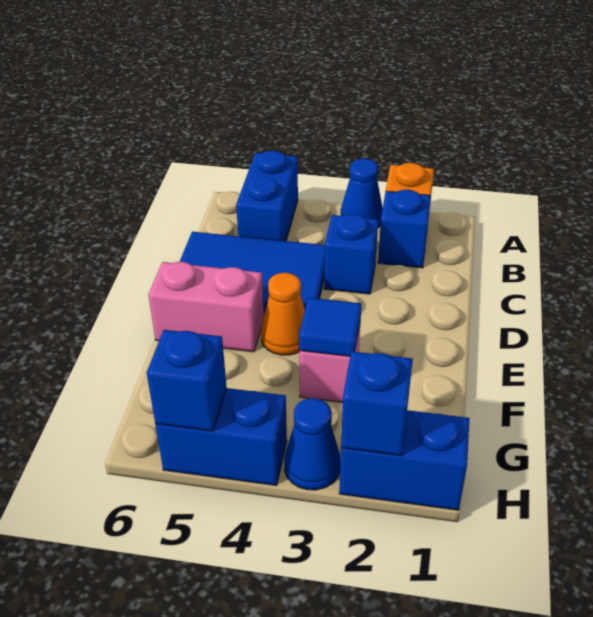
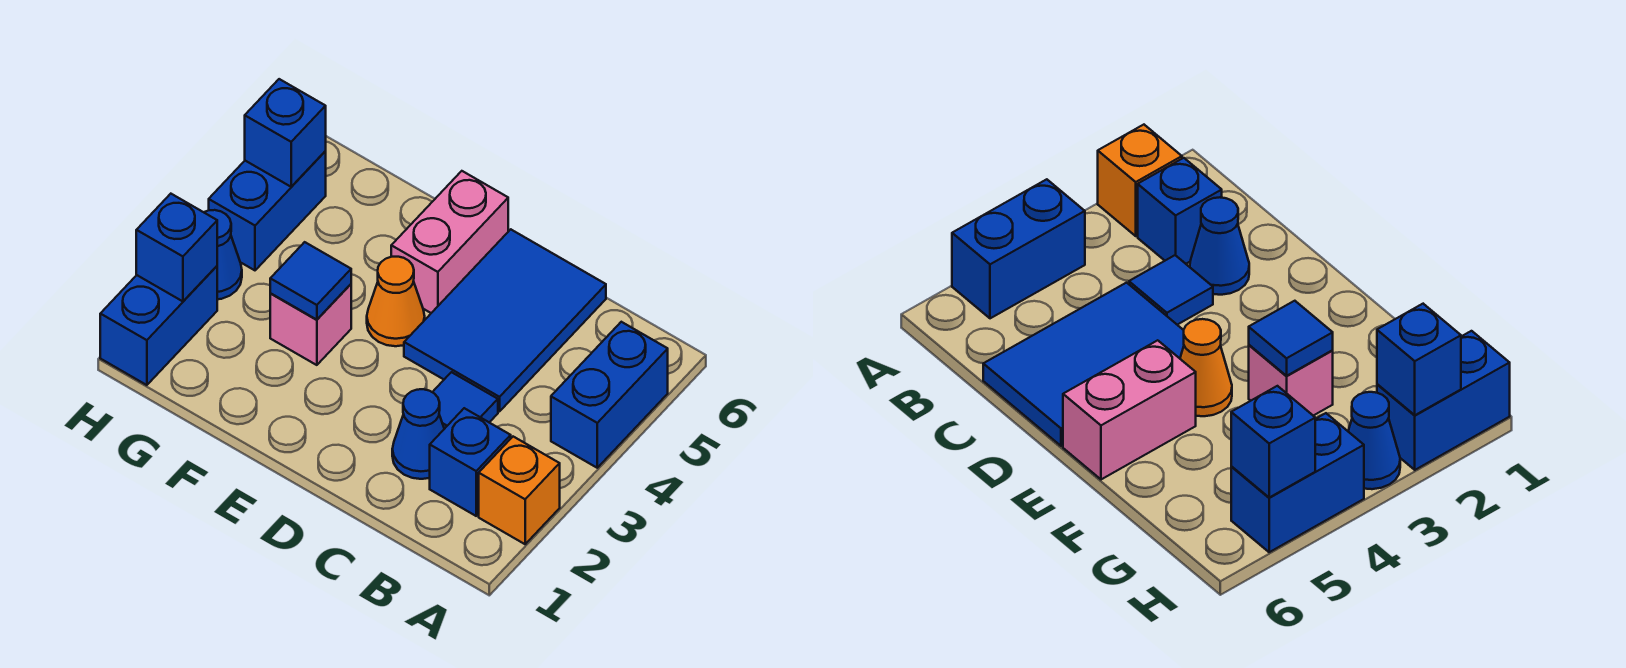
blue cone A3 level 1 -> blue cone C2 level 1
blue brick A5:B5 level 1 -> blue brick A4:A5 level 1
blue brick C3 level 1 -> blue tile C3 level 1

